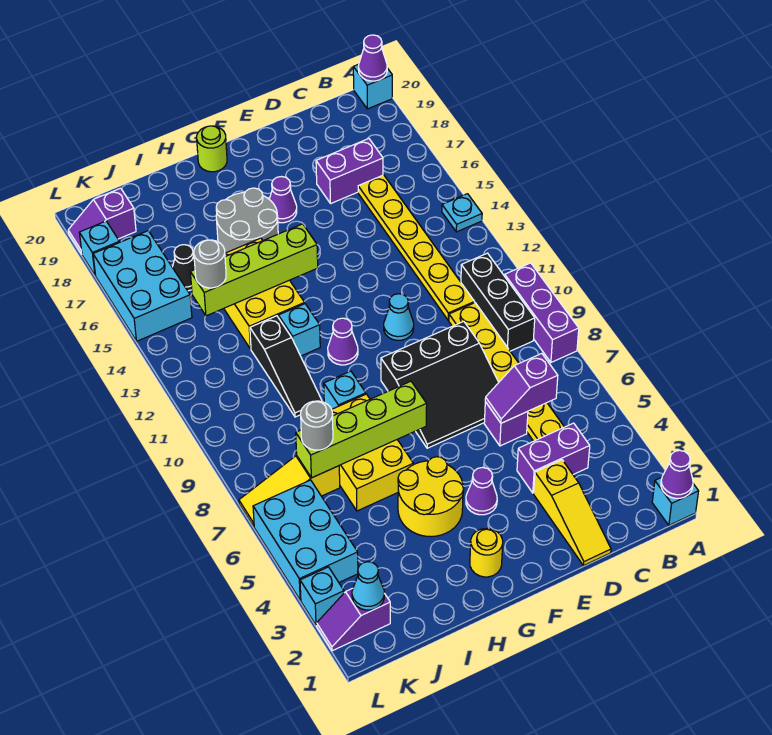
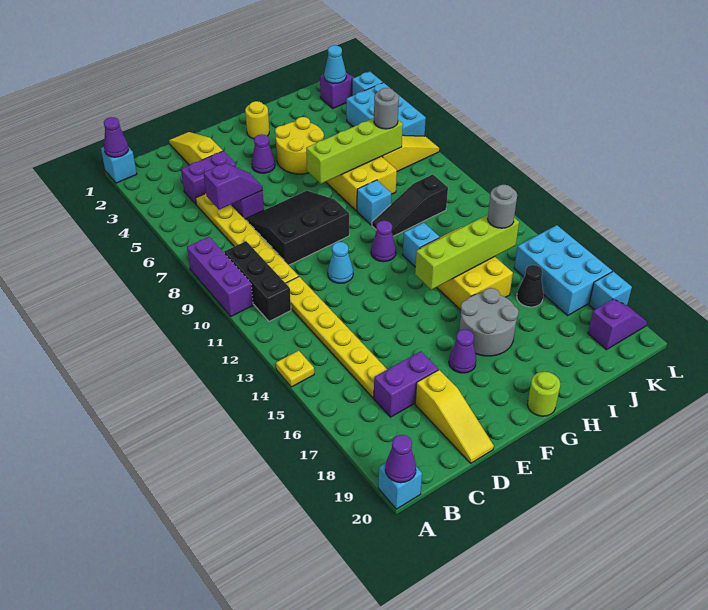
cyan plate A14 level 1 -> yellow plate A14 level 1
none -> yellow slope D18:D20 level 1 top 18
black slope I10:I12 level 1 top 12 -> black slope H10:J10 level 1 top J

